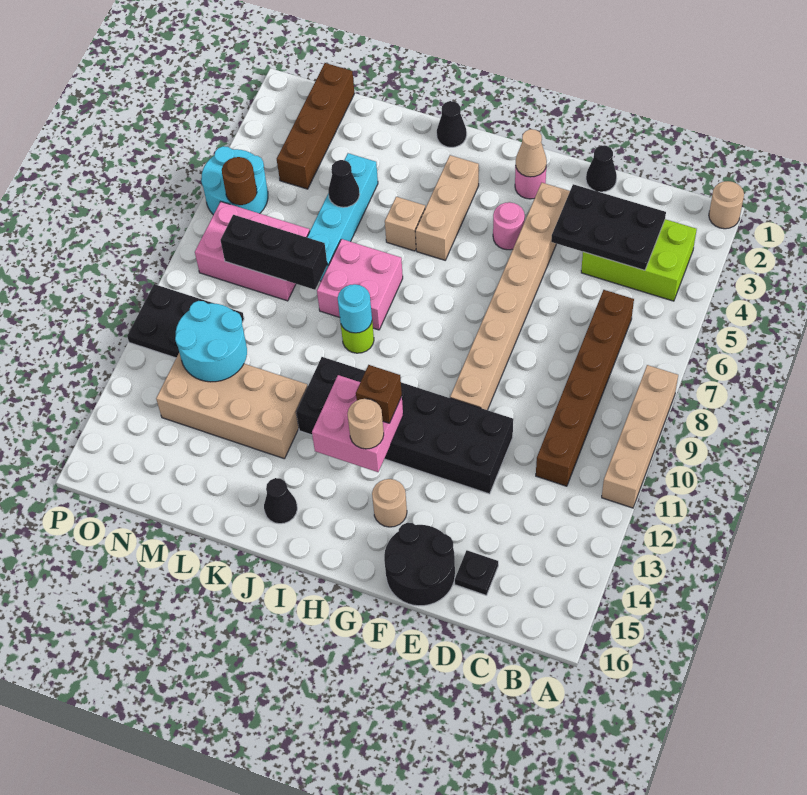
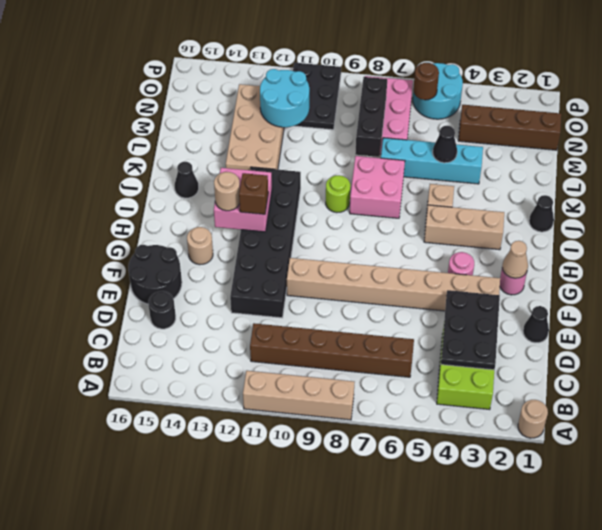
black plate D15 level 1 -> black round brick D15 level 1
cyan round brick J9 level 2 -> none

